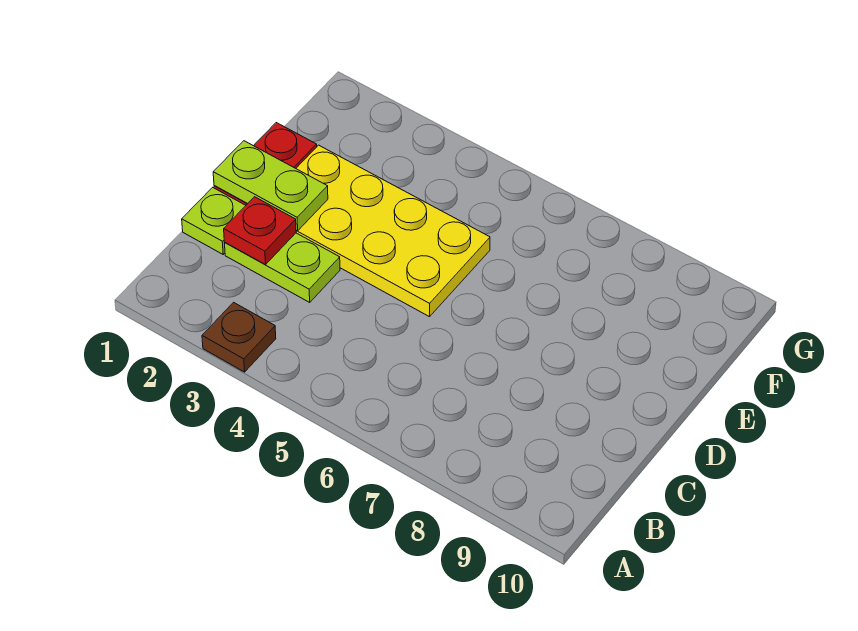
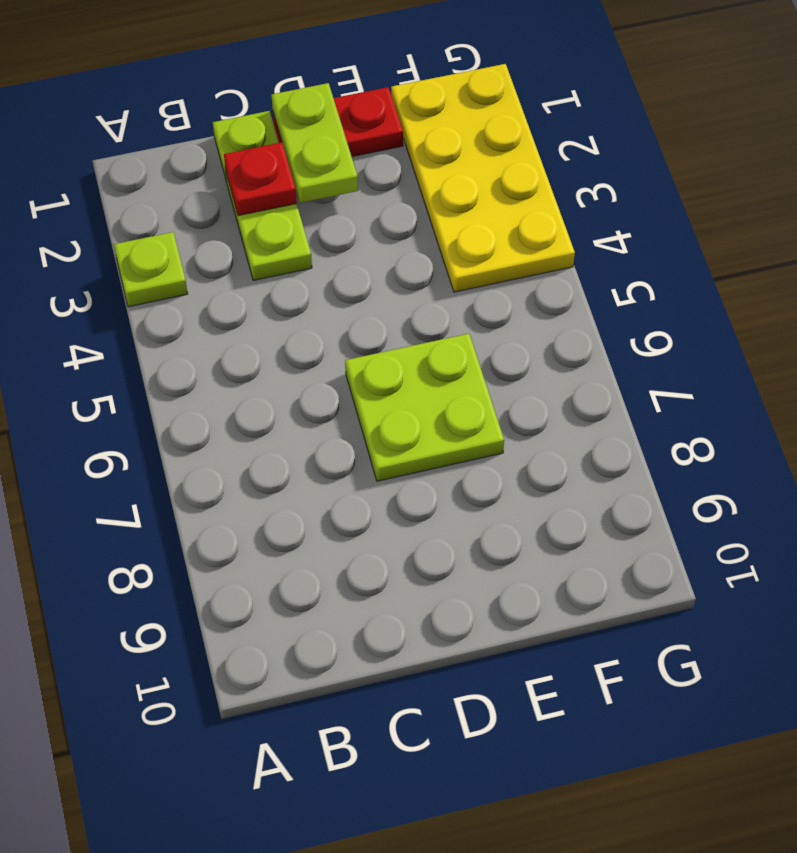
brown plate A3 level 1 -> lime plate A3 level 1
yellow plate D2:E5 level 1 -> yellow plate F1:G4 level 1
none -> lime plate D6:E7 level 1

